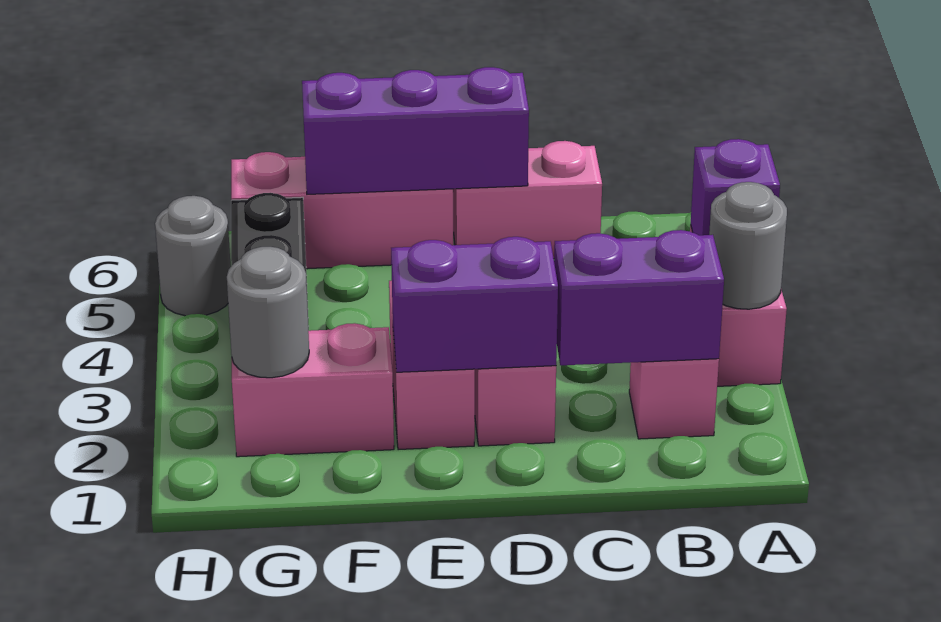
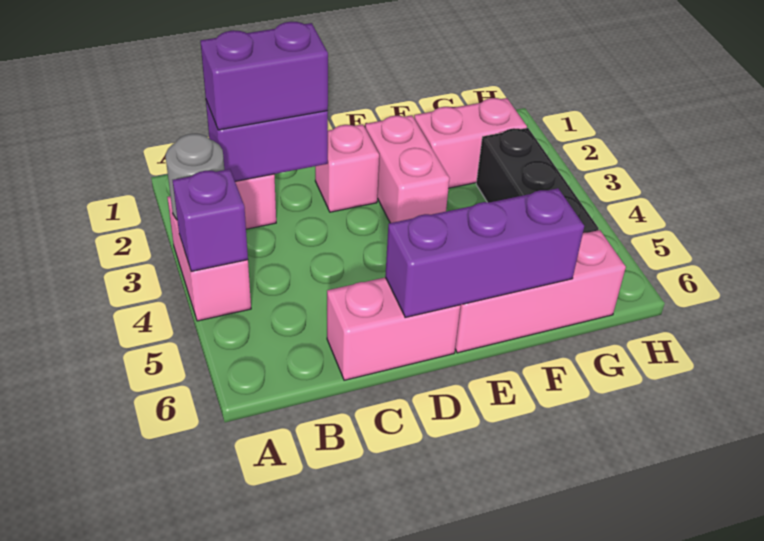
purple brick D2:E2 level 2 -> purple brick B2:C2 level 3
grey round brick G2 level 2 -> none
grey round brick H5 level 1 -> none

